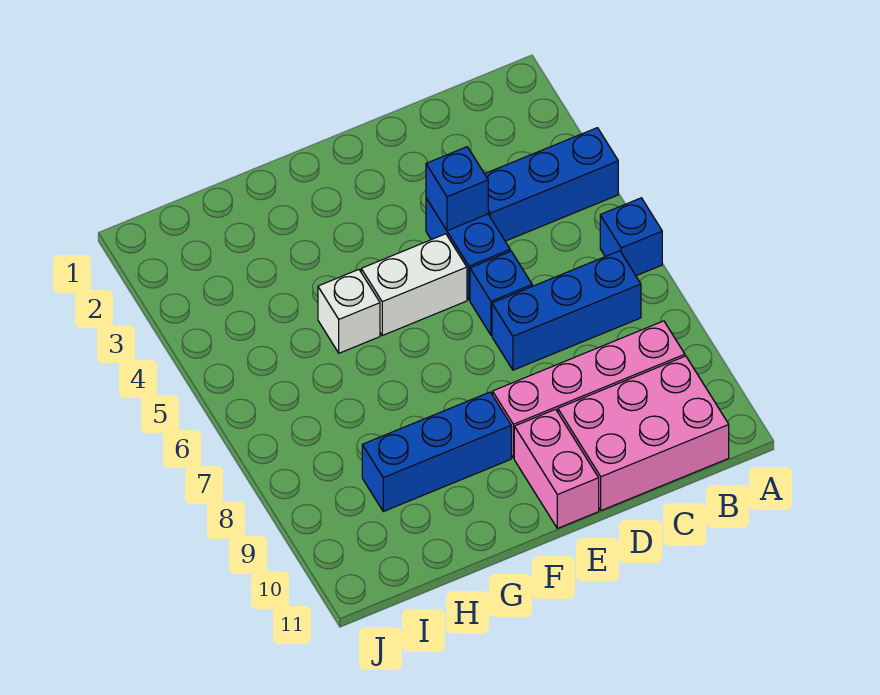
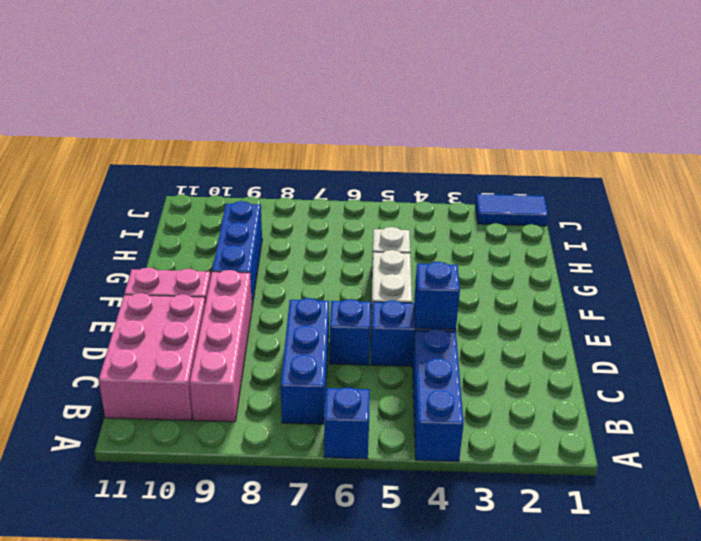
none -> blue tile J1:J2 level 1

